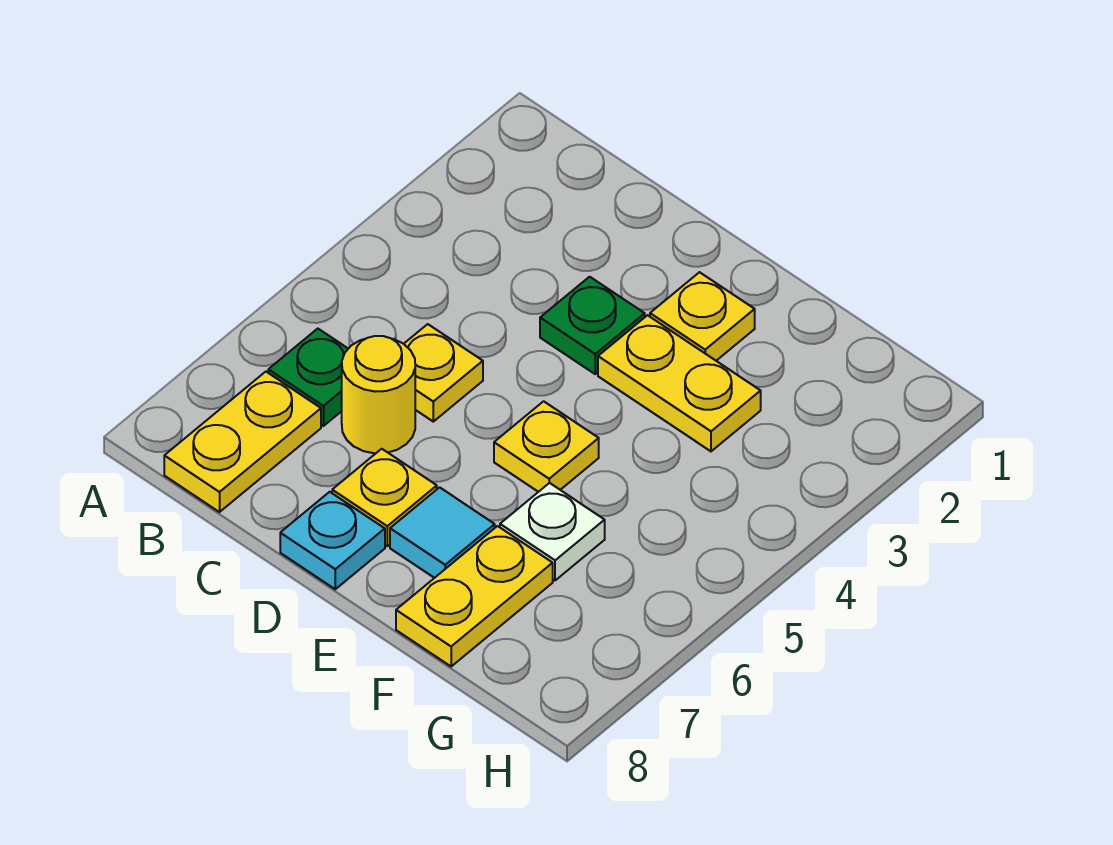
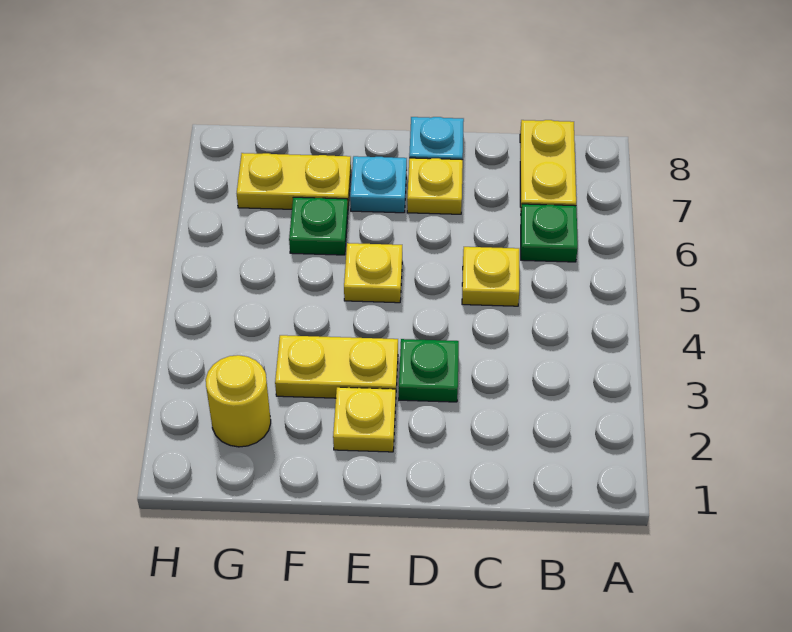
yellow round brick C6 level 1 -> yellow round brick G2 level 1
cyan tile E7 level 1 -> cyan plate E7 level 1
white plate F6 level 1 -> green plate F6 level 1
yellow plate F7:F8 level 1 -> yellow plate F7:G7 level 1

